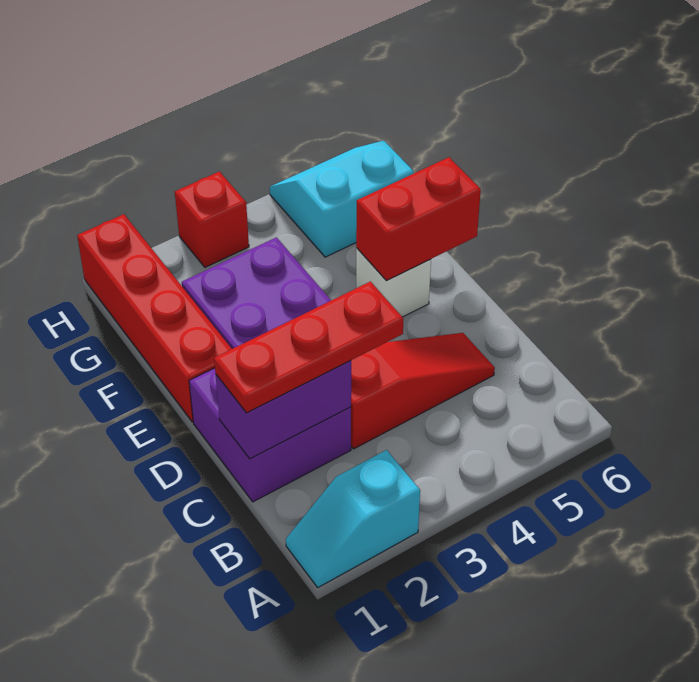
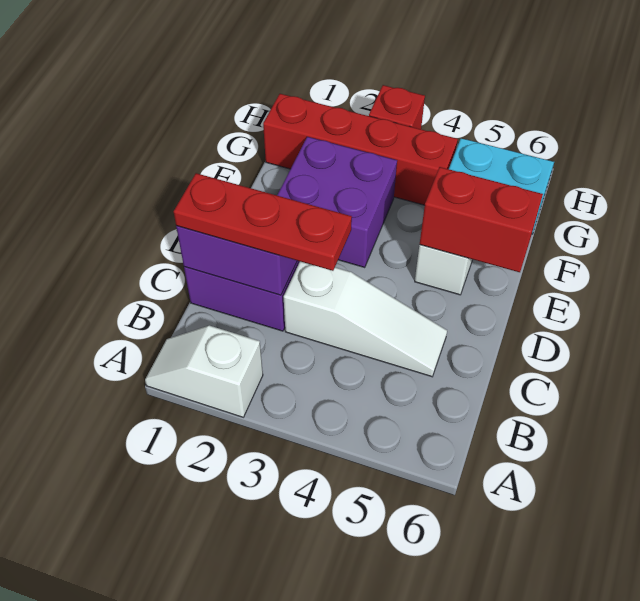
cyan slope A1:A2 level 1 top 2 -> white slope A1:A2 level 1 top 2
red slope C3:C5 level 1 top 3 -> white slope C3:C5 level 1 top 3
red brick E1:H1 level 1 -> red brick G1:G4 level 1

